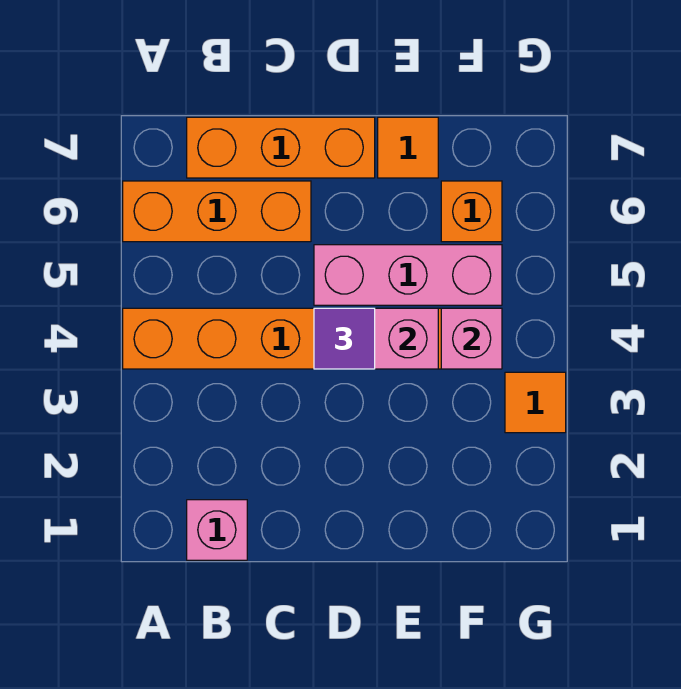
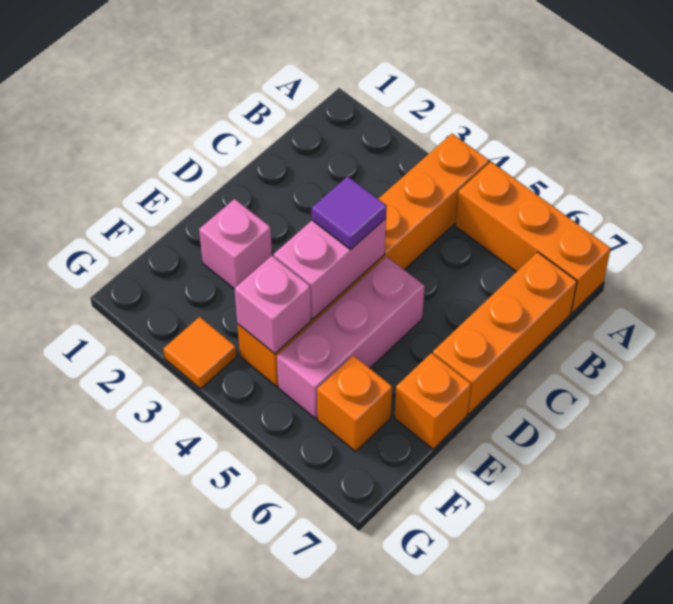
orange brick A6:C6 level 1 -> orange brick A5:A7 level 1
pink brick B1 level 1 -> pink brick E2 level 1
orange tile E7 level 1 -> orange brick E7 level 1

